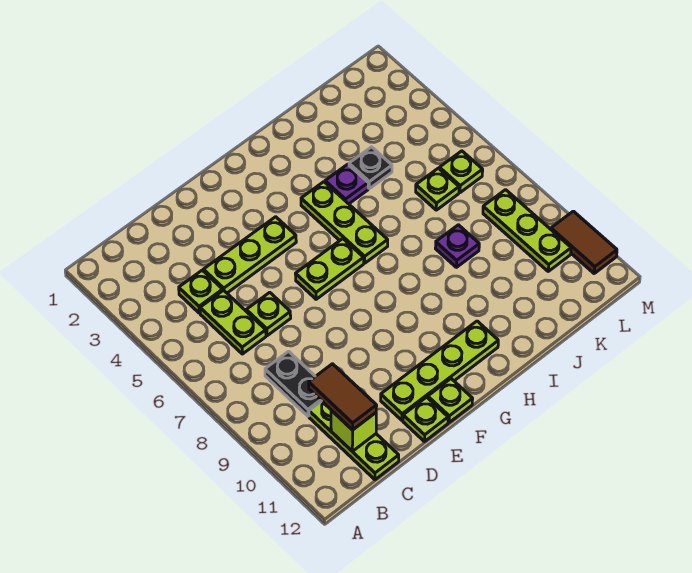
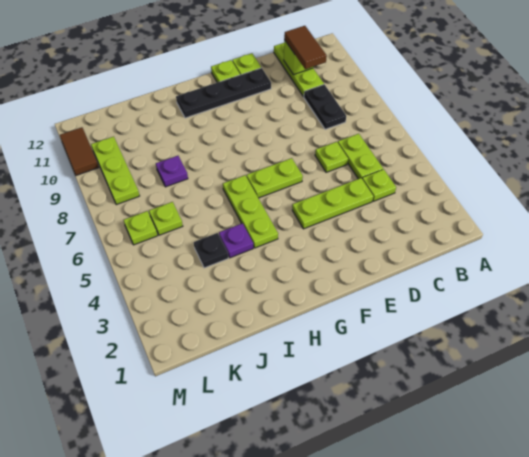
lime plate E11:H11 level 1 -> black plate E11:H11 level 1

